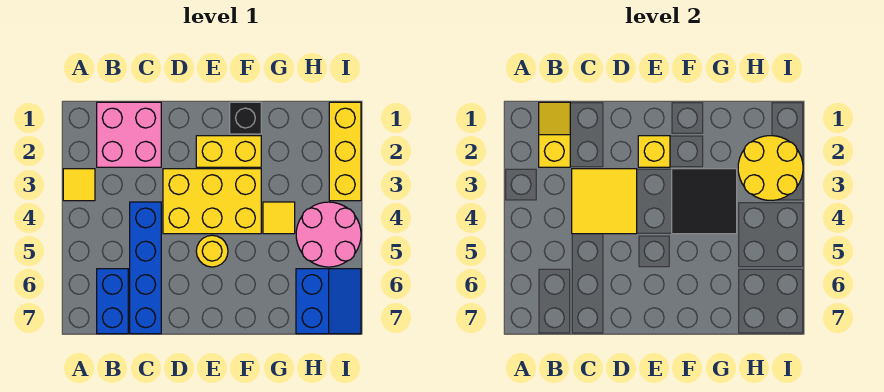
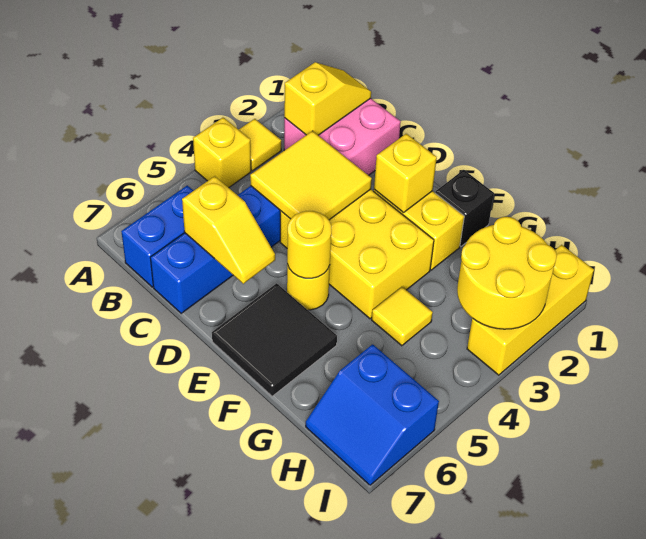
none -> yellow brick A4 level 1
none -> yellow slope C6:D6 level 2 top C
none -> yellow round brick E5 level 2
black tile F3:G4 level 2 -> black tile E6:F7 level 1
pink round brick H4:I5 level 1 -> none
blue slope H6:I7 level 1 top H -> blue slope H6:I7 level 1 top 6

